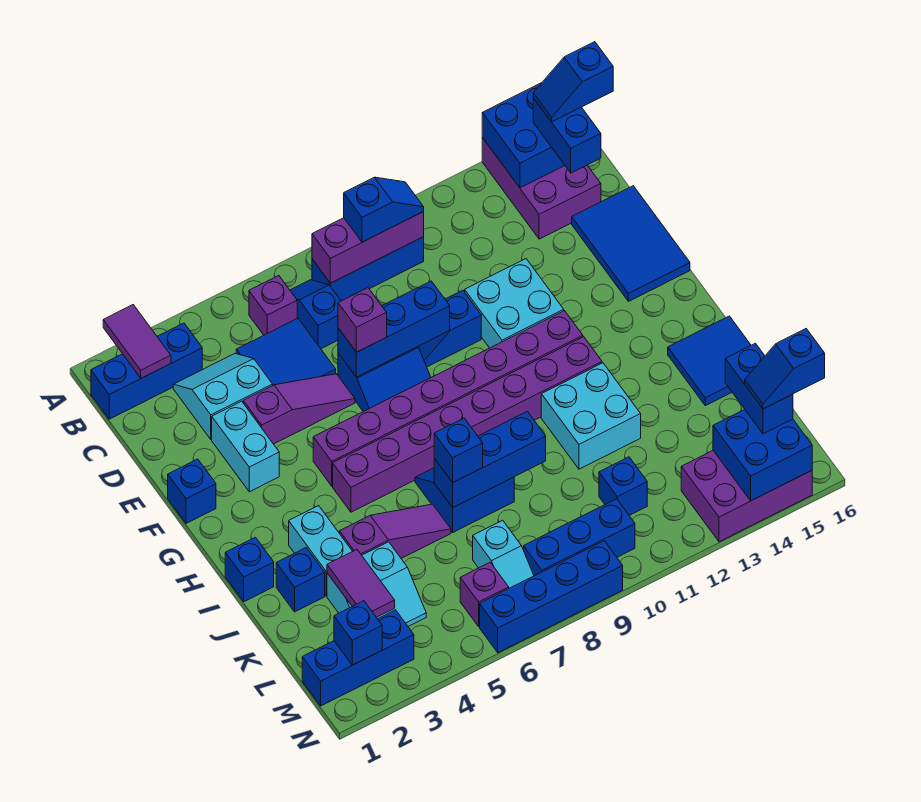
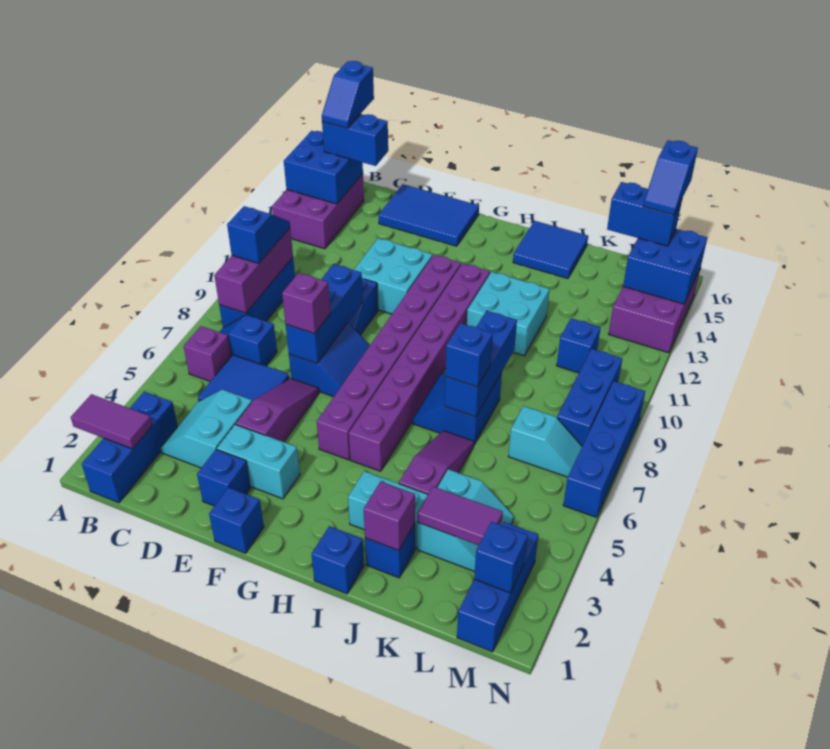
purple brick A14:C15 level 1 -> purple brick A13:B15 level 1
none -> blue brick E2 level 1
purple brick M6 level 1 -> purple brick J2 level 2

